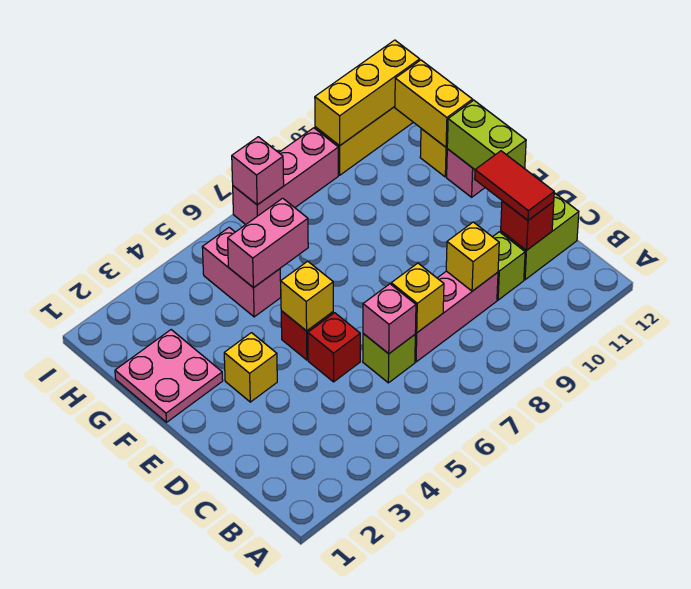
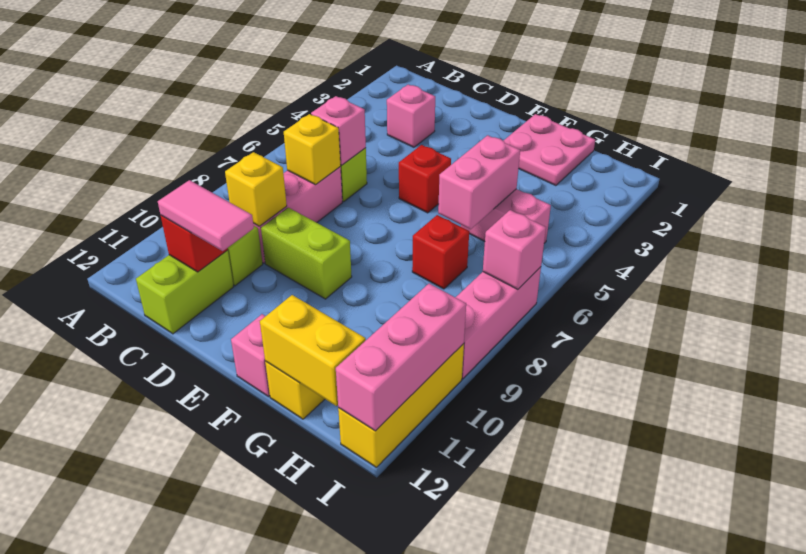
none -> pink brick C3 level 1
red tile C11:D11 level 3 -> pink tile C11:D11 level 3
red brick D5 level 1 -> red brick G7 level 1
yellow brick E3 level 1 -> none
yellow brick E5 level 2 -> none
lime brick E12:F12 level 2 -> lime brick D9:E9 level 1
yellow brick I10:I12 level 2 -> pink brick I10:I12 level 2

